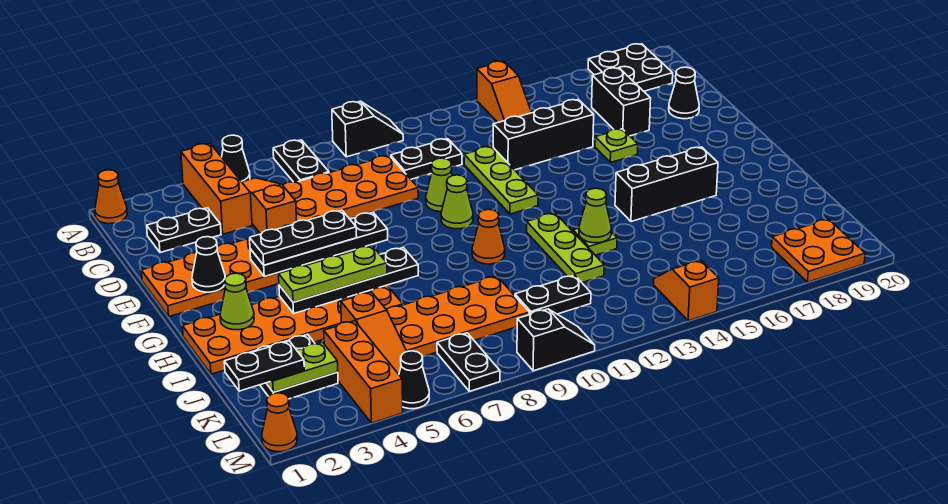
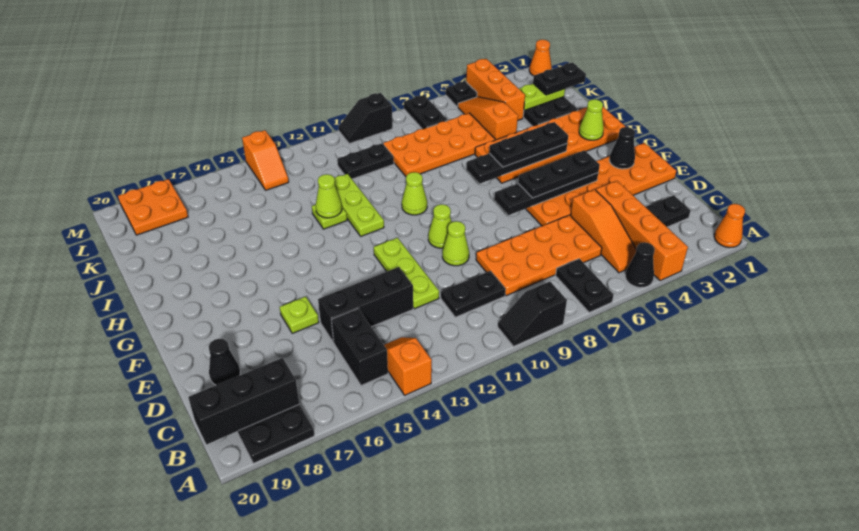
orange brick A4:C4 level 1 -> orange brick A4:D4 level 1
black brick C17:D17 level 1 -> black brick B15:C15 level 1
lime plate H4:H6 level 3 -> black plate H4:H6 level 3
orange cone H10 level 1 -> lime cone H10 level 1
black brick H15:H17 level 1 -> black brick B18:B20 level 2
black cone M5 level 1 -> black plate M5 level 1

